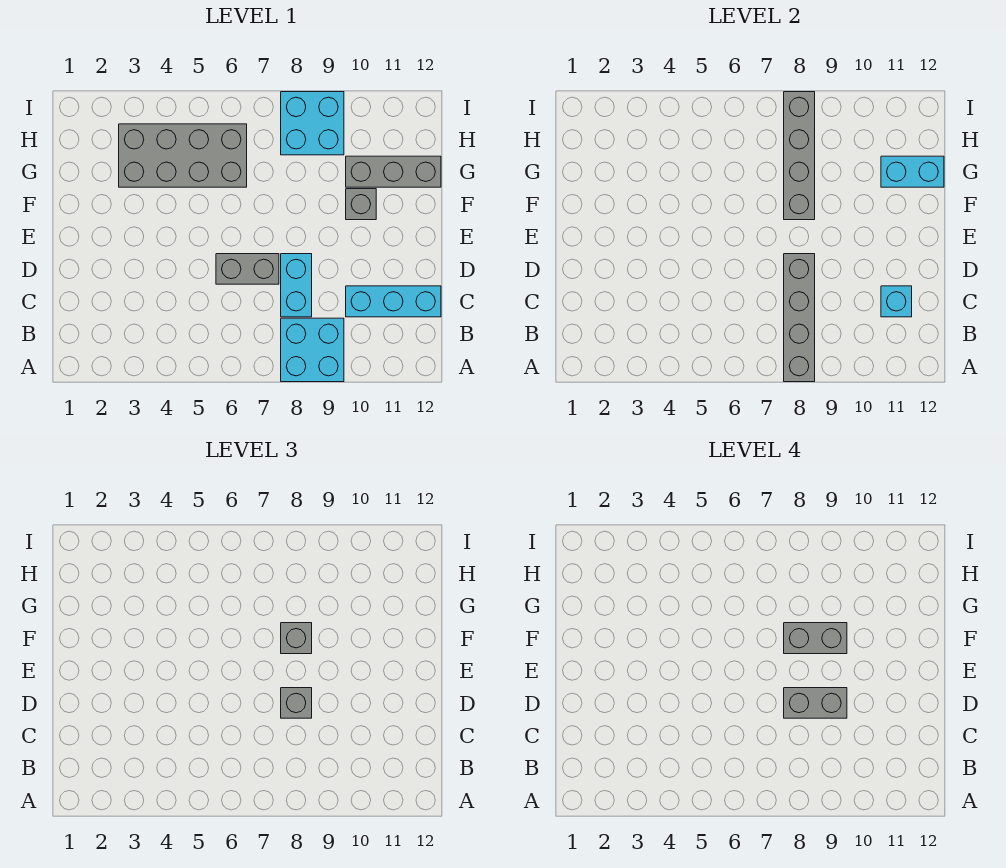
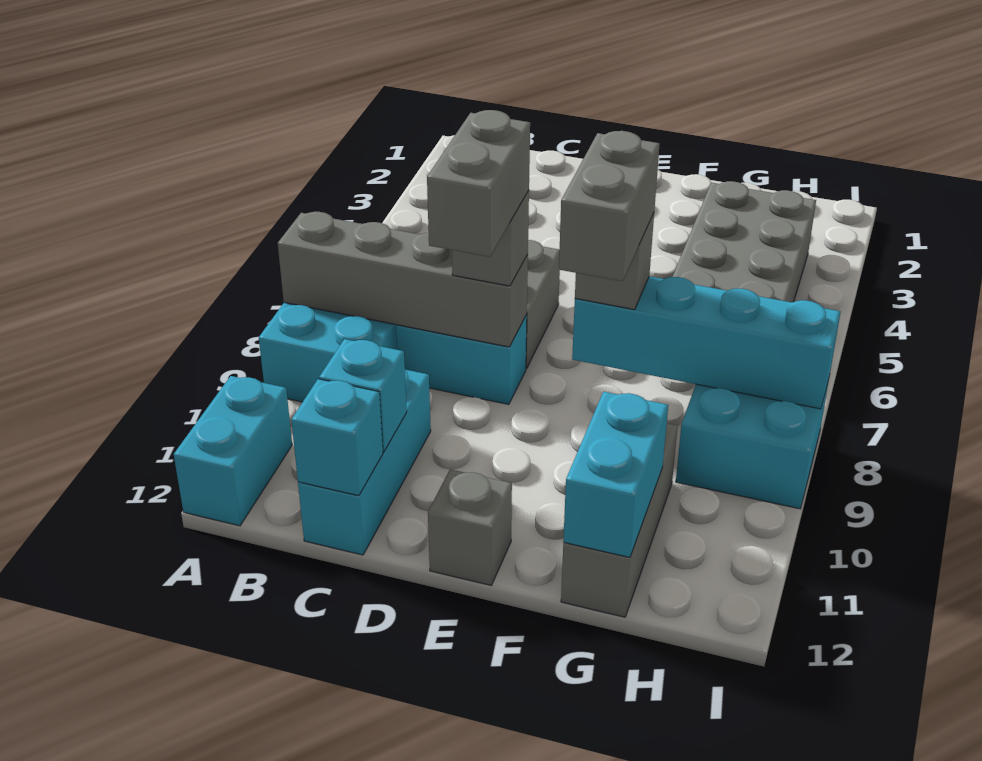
none -> cyan brick A11:A12 level 1
none -> cyan brick C12 level 2
grey brick F8:I8 level 2 -> cyan brick F8:I8 level 2
grey brick F10 level 1 -> grey brick E12 level 1

